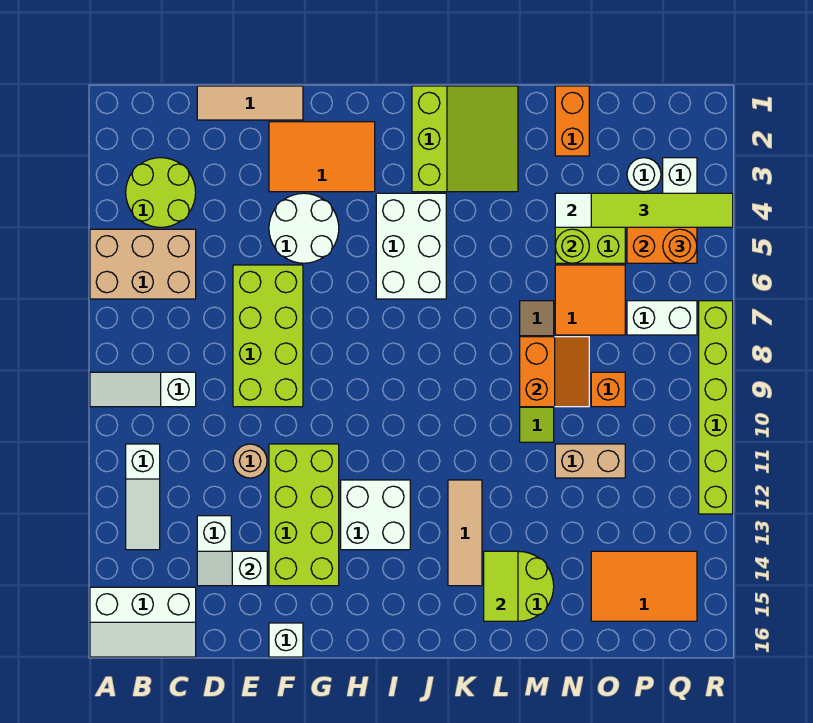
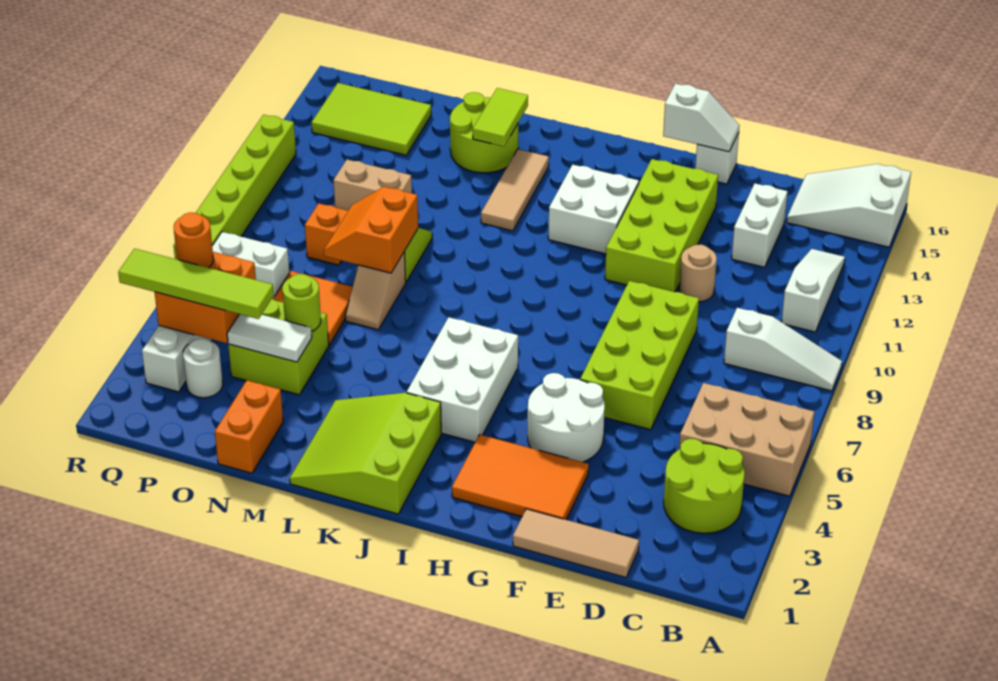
white slope A15:C16 level 1 top 15 -> white slope A15:C16 level 1 top A
white slope D14:E14 level 2 top E -> white slope F16:G16 level 2 top G
orange tile O14:Q15 level 1 -> lime tile O14:Q15 level 1

